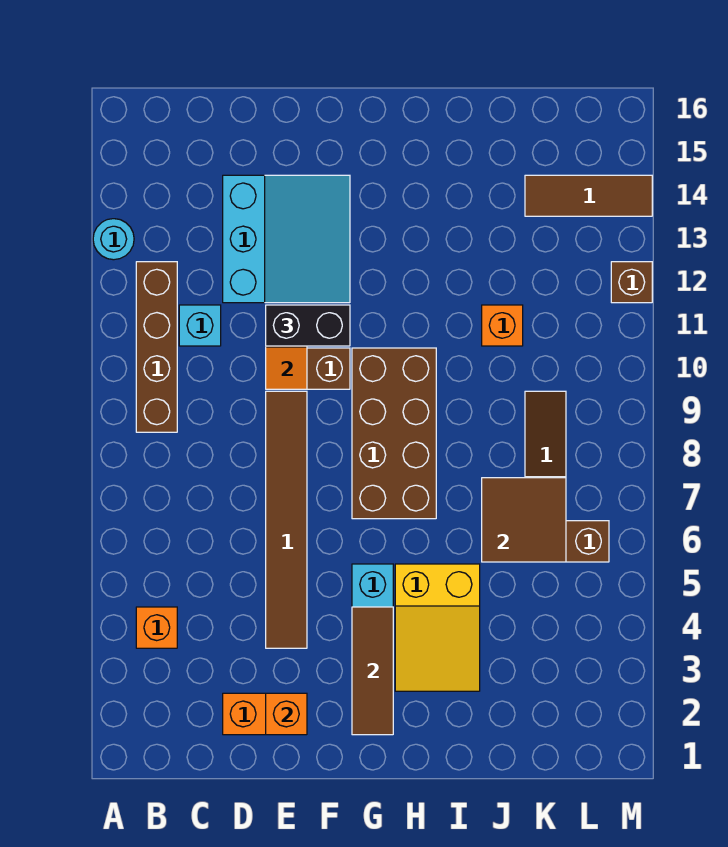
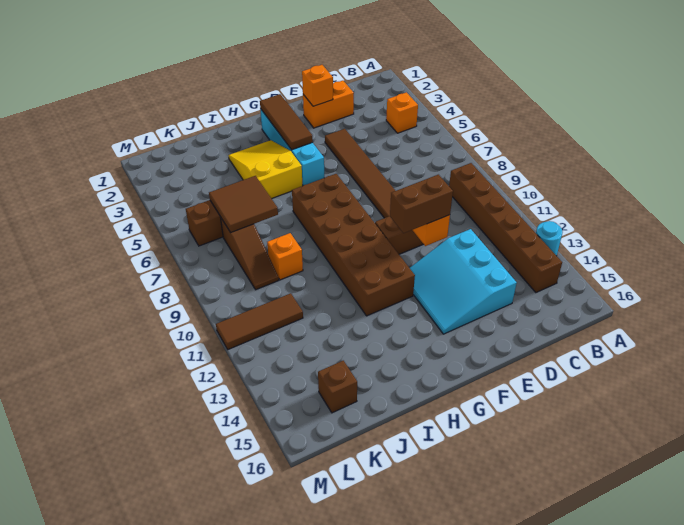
brown brick B9:B12 level 1 -> brown brick B9:B14 level 1
cyan brick C11 level 1 -> none
black brick E11:F11 level 3 -> brown brick E11:F11 level 3
brown brick G7:H10 level 1 -> brown brick G7:H12 level 1
orange brick J11 level 1 -> orange brick J9 level 1
brown tile K14:M14 level 1 -> brown tile K11:M11 level 1
brown brick M12 level 1 -> brown brick K15 level 1

